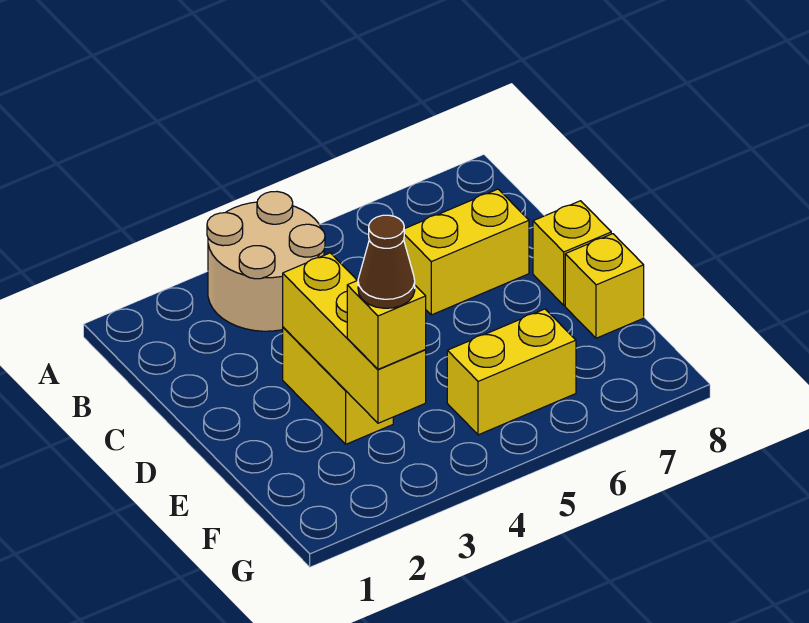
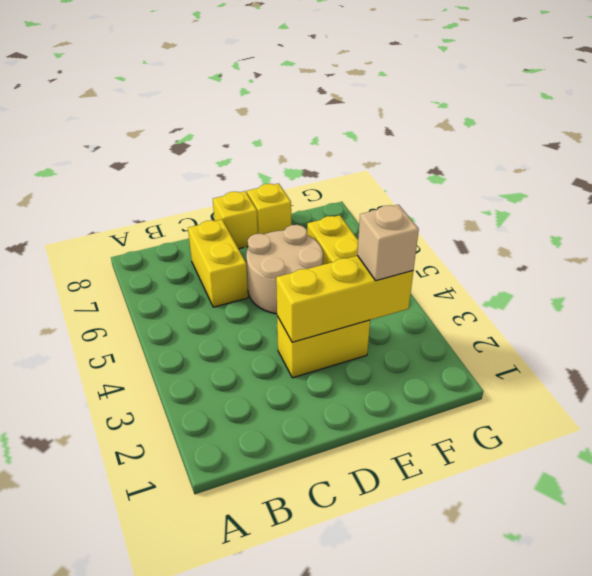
tan round brick A3:B4 level 1 -> tan round brick D5:E6 level 1
yellow brick F3 level 3 -> tan brick F3 level 3
brown cone F3 level 4 -> none

